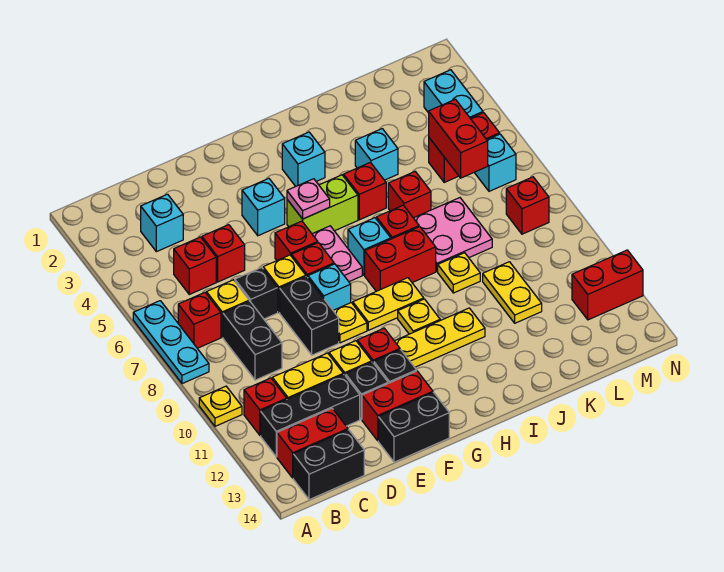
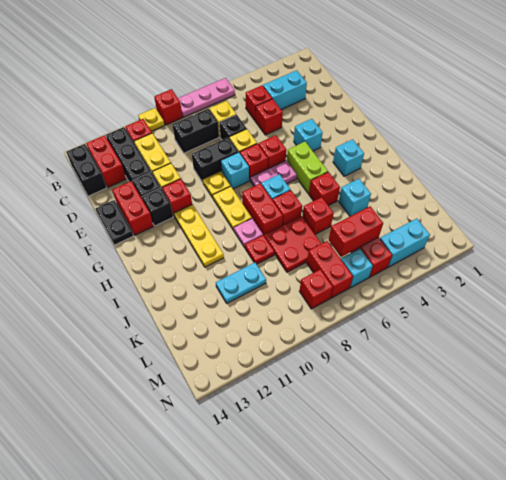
cyan plate A6:A8 level 1 -> pink plate A6:A8 level 1
red brick B7 level 1 -> red brick A9 level 1
cyan brick C3 level 1 -> cyan brick C3:C4 level 1
black brick E14:F14 level 1 -> black plate E14:F14 level 1
pink plate G5 level 2 -> pink plate I9 level 1
yellow plate H10 level 1 -> none
pink plate J7:K8 level 1 -> red plate J7:K8 level 1
yellow plate J9 level 1 -> red plate J9 level 1
yellow plate K10:K11 level 1 -> cyan plate K10:K11 level 1
red brick M12:N12 level 1 -> red brick L7:M7 level 1

